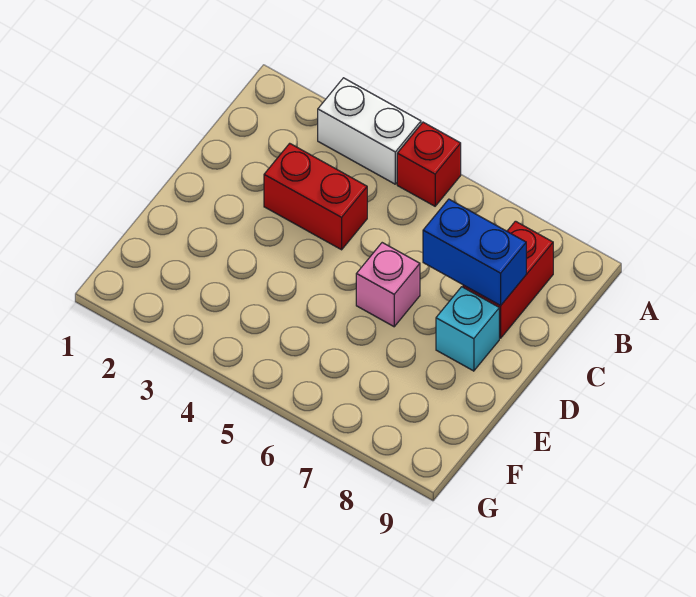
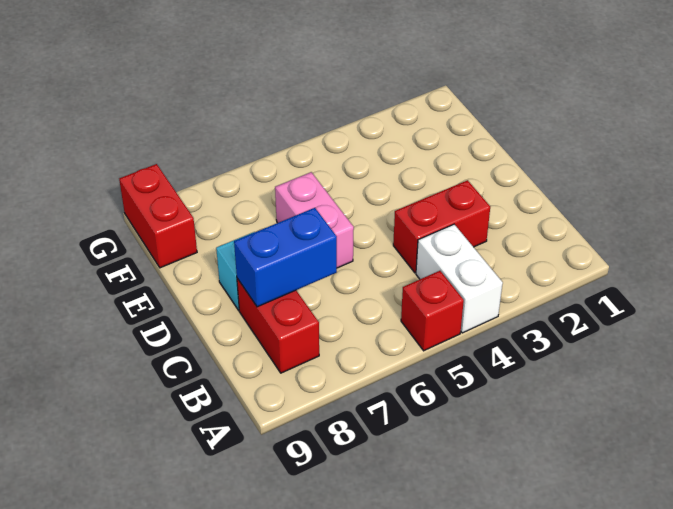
white brick A3:A4 level 1 -> white brick A4:B4 level 1
pink brick D6 level 1 -> pink brick D6:E6 level 1
none -> red brick F9:G9 level 1

